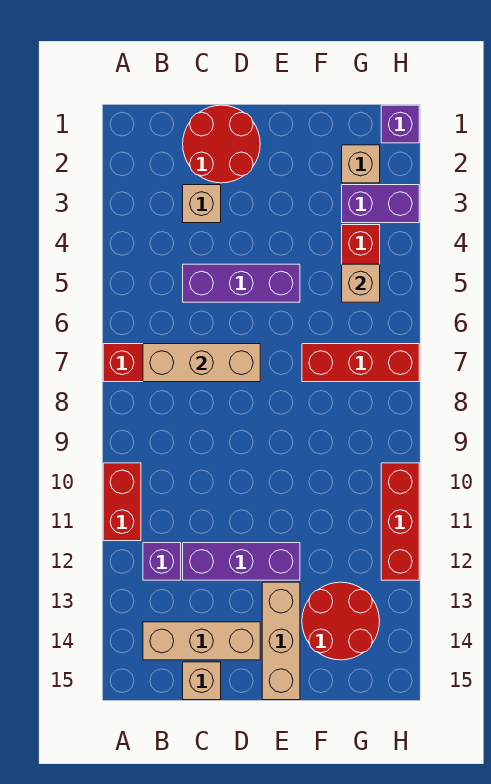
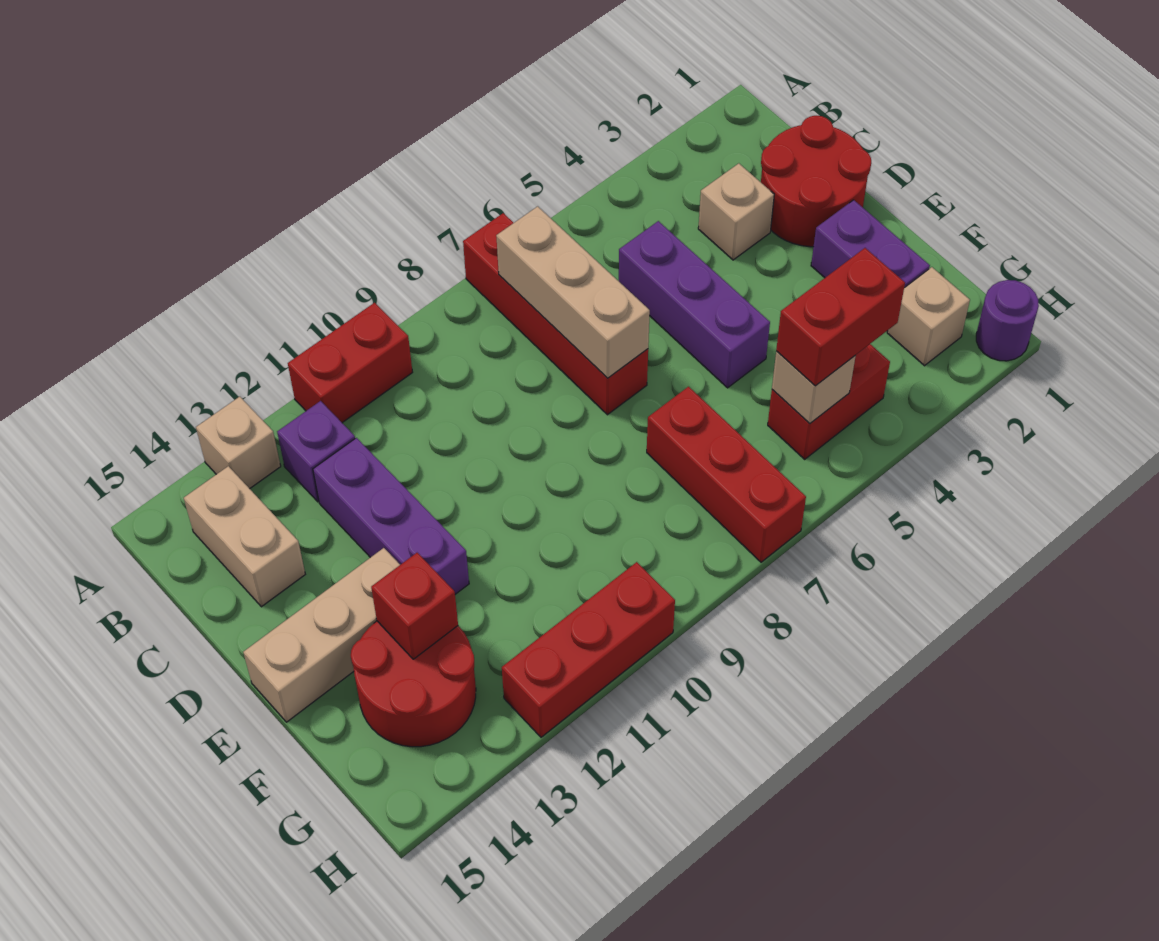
tan brick B14:D14 level 1 -> tan brick B14:C14 level 1
tan brick C15 level 1 -> tan brick A13 level 1
none -> red brick F13 level 2
purple brick G3:H3 level 1 -> purple brick E2:F2 level 1
none -> red brick G4:G5 level 3
purple brick H1 level 1 -> purple round brick H1 level 1

